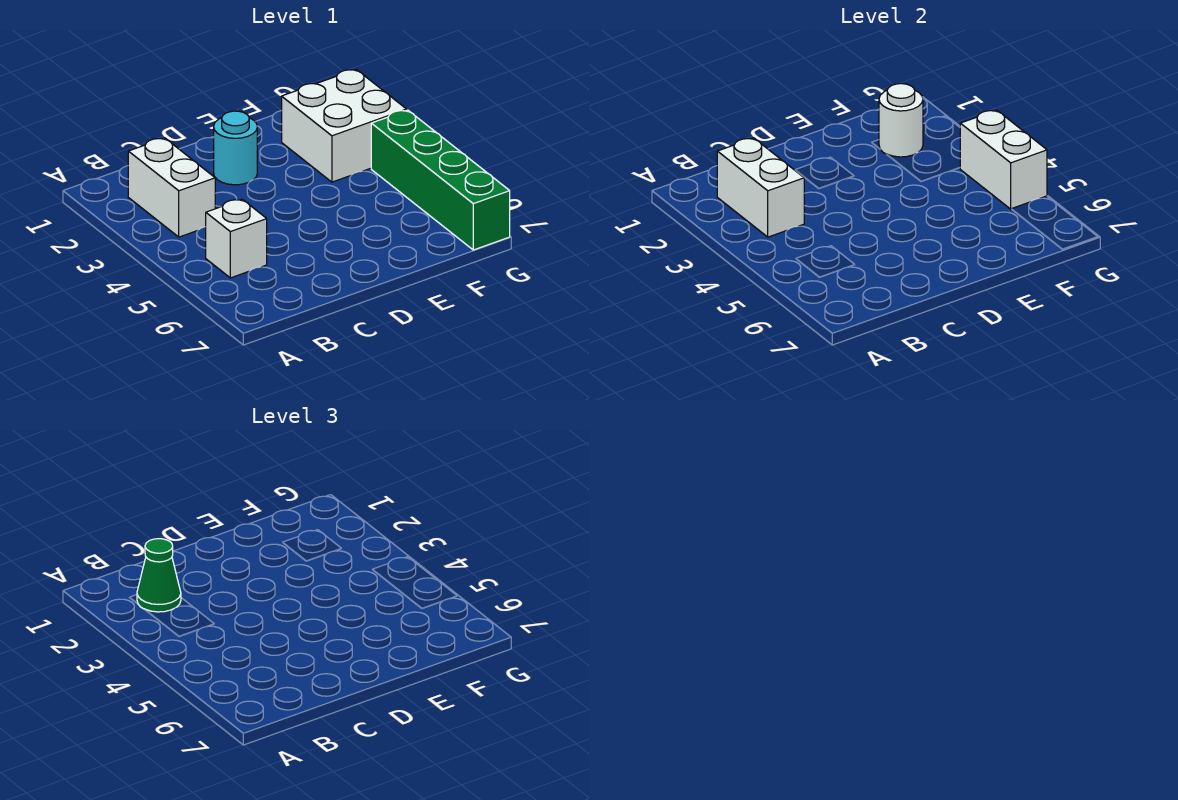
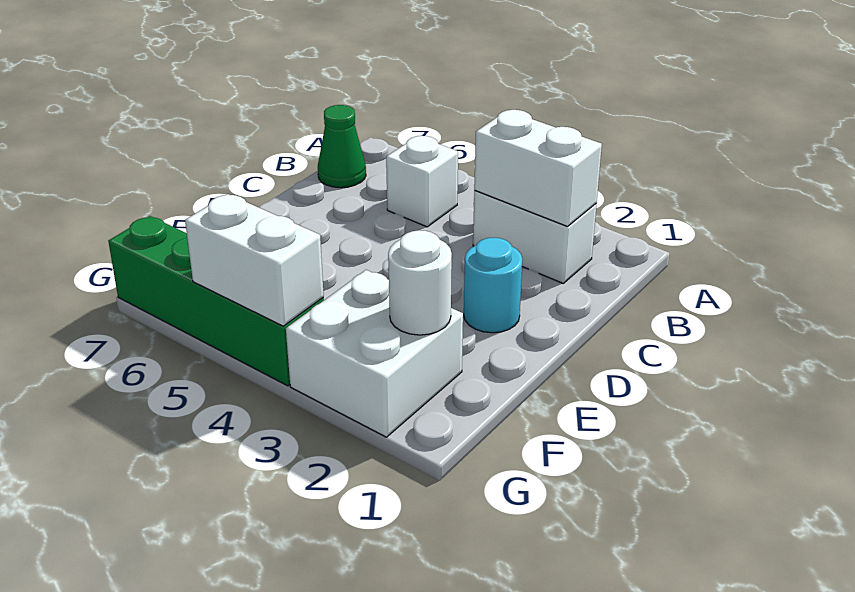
green cone B2 level 3 -> green cone B7 level 1

